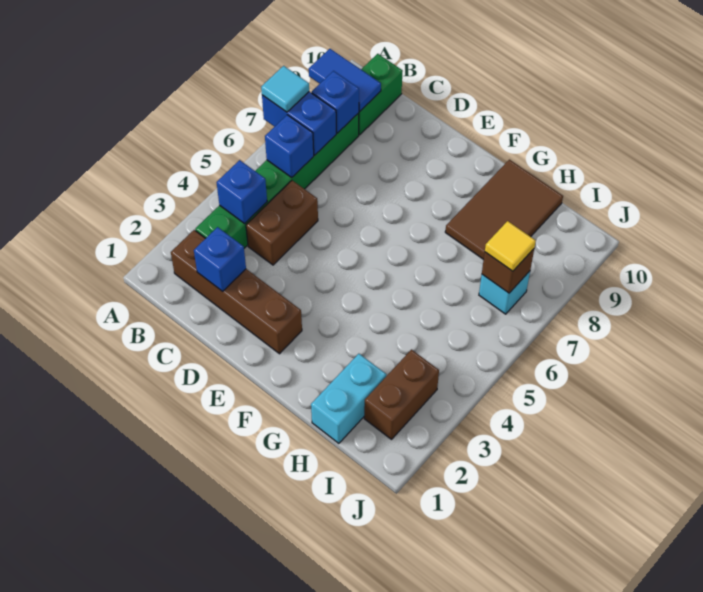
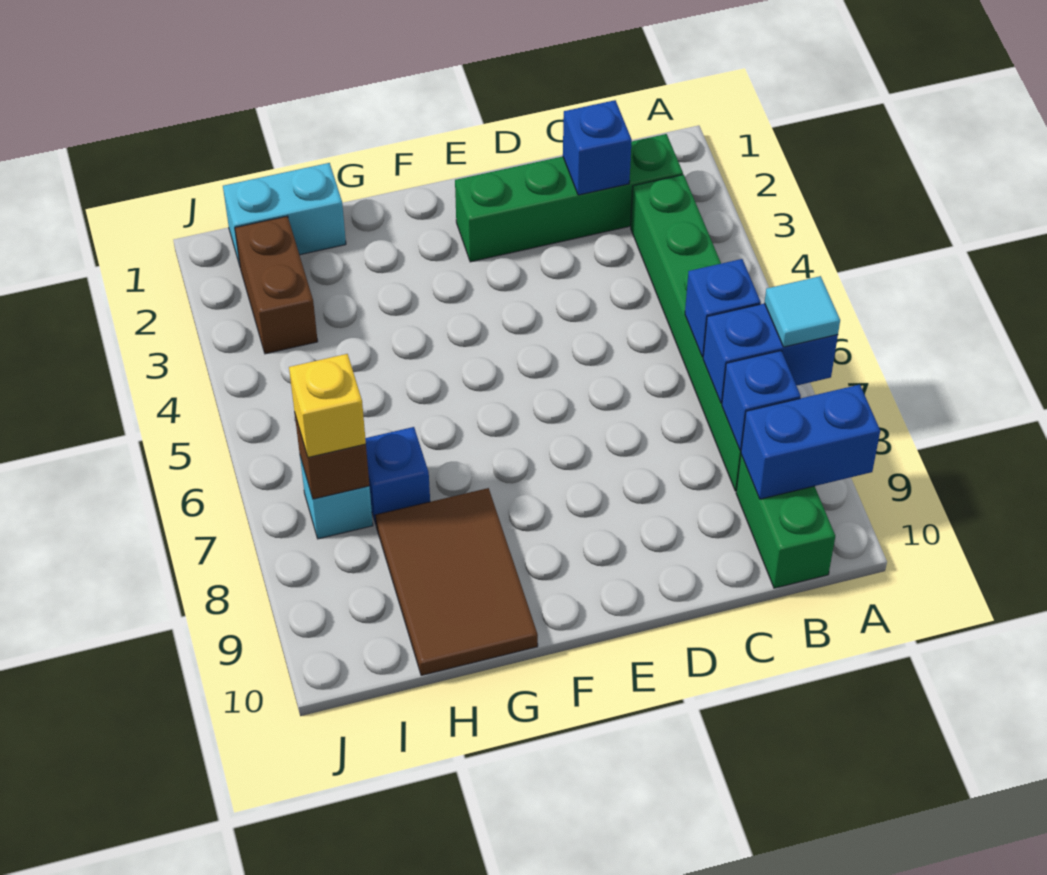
blue tile A9:B9 level 2 -> blue brick A9:B9 level 2
brown brick B2:E2 level 1 -> green brick B2:E2 level 1
blue brick B4 level 2 -> blue brick H7 level 1
brown brick C4:C5 level 1 -> none
cyan brick H1:H2 level 1 -> cyan brick H1:I1 level 1
yellow tile I7 level 3 -> yellow brick I7 level 3

